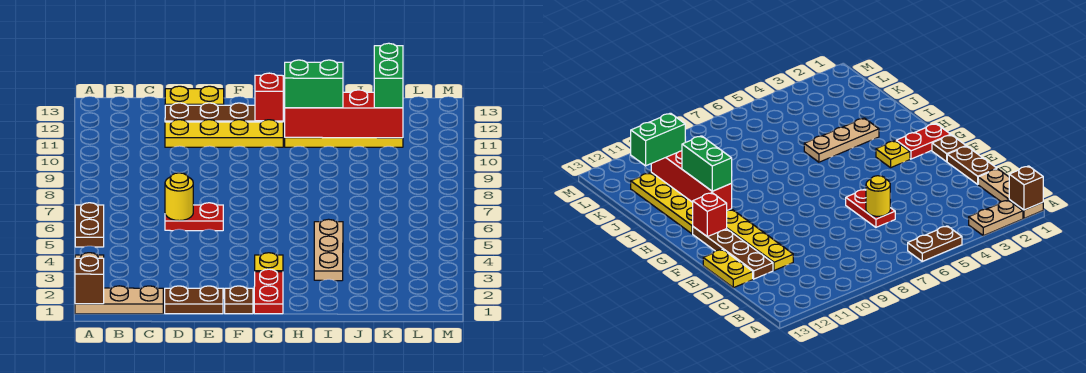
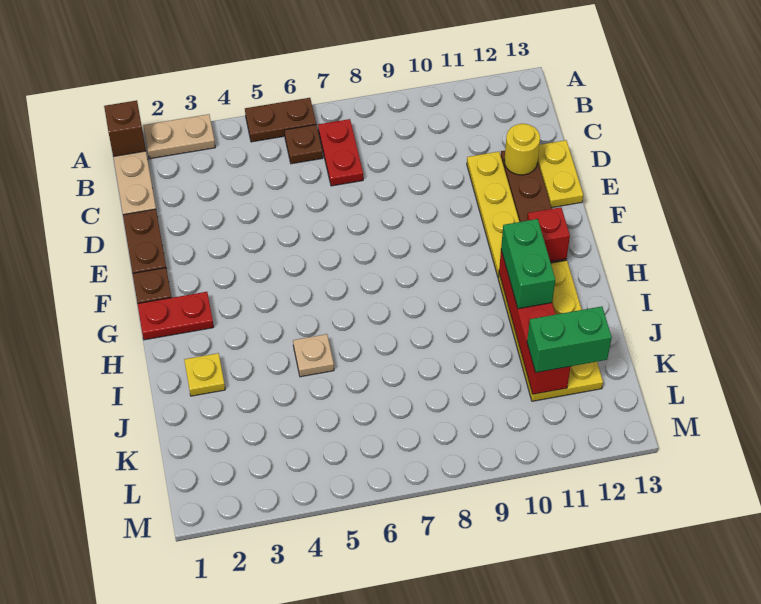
none -> brown plate B6 level 1
red plate D6:E6 level 1 -> red plate B7:C7 level 1
yellow round brick D6 level 2 -> yellow round brick D12 level 2
yellow plate G3 level 1 -> yellow plate I2 level 1
tan plate I3:I5 level 1 -> tan plate I5 level 1

